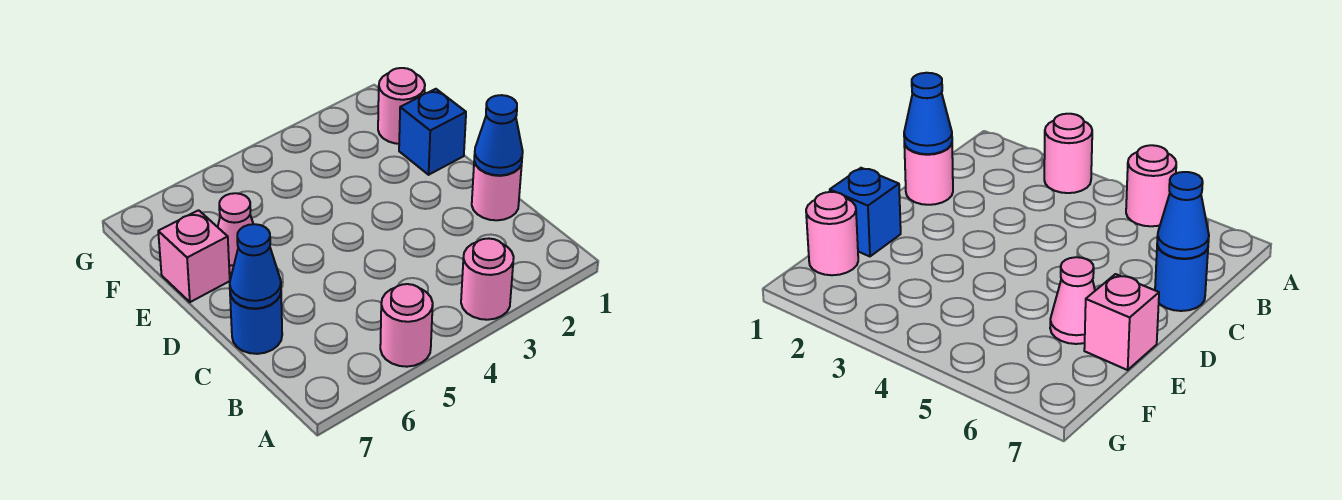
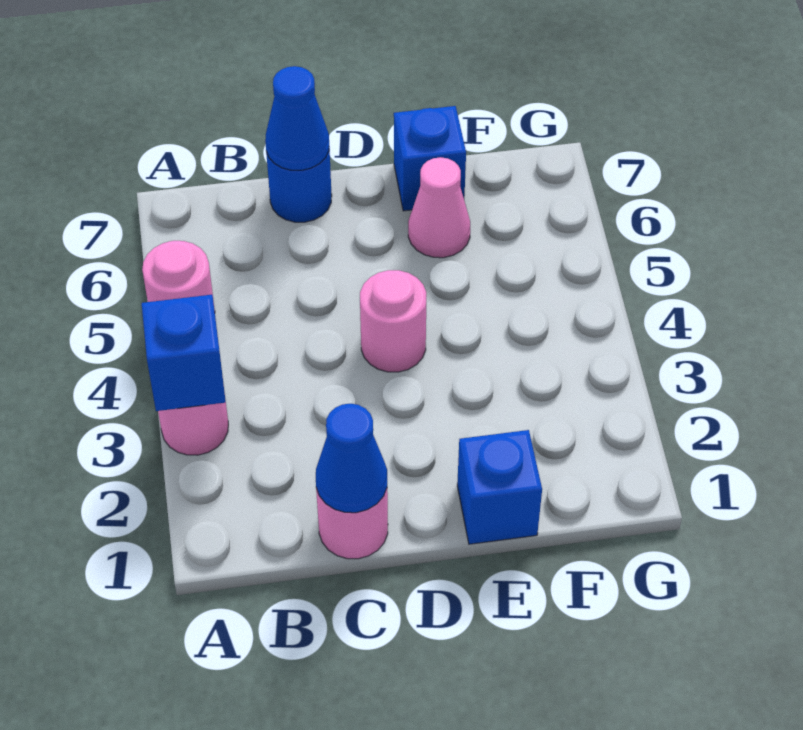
none -> blue brick A3 level 2
pink brick E7 level 1 -> blue brick E7 level 1
pink round brick F1 level 1 -> pink round brick D4 level 1

